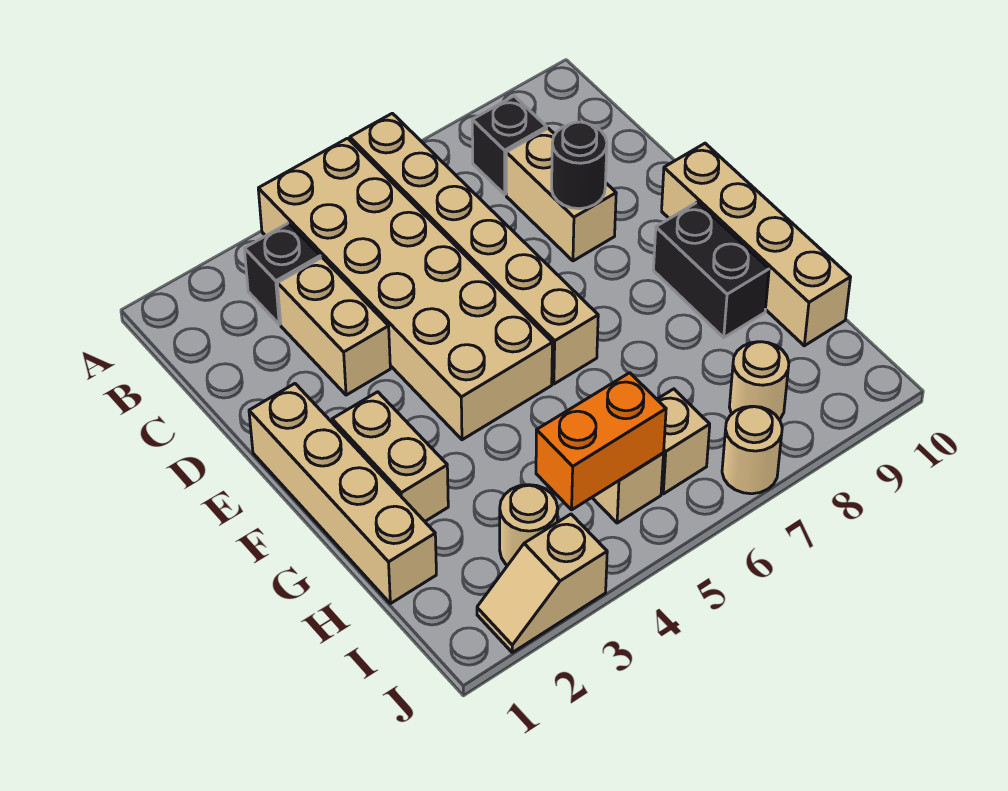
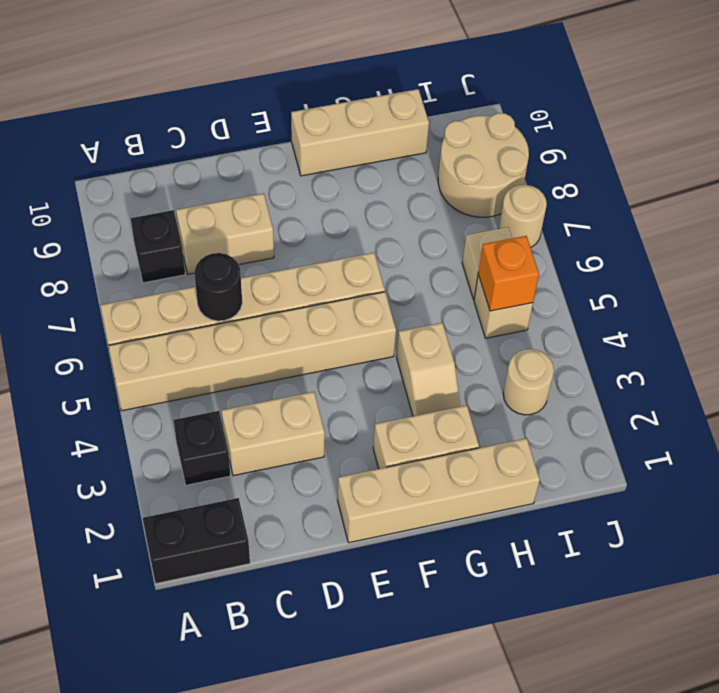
tan brick A4:F5 level 1 -> tan brick A5:F5 level 1
black round brick D8 level 2 -> black round brick C6 level 2
tan brick E10:H10 level 1 -> tan brick F10:H10 level 1
black brick F9:G9 level 1 -> black brick A1:B1 level 1
orange brick I4:I5 level 2 -> orange brick I5 level 2
tan round brick I8 level 1 -> tan round brick I8:J9 level 1
tan slope J2:J3 level 1 top 3 -> tan slope G3:G4 level 1 top 4

